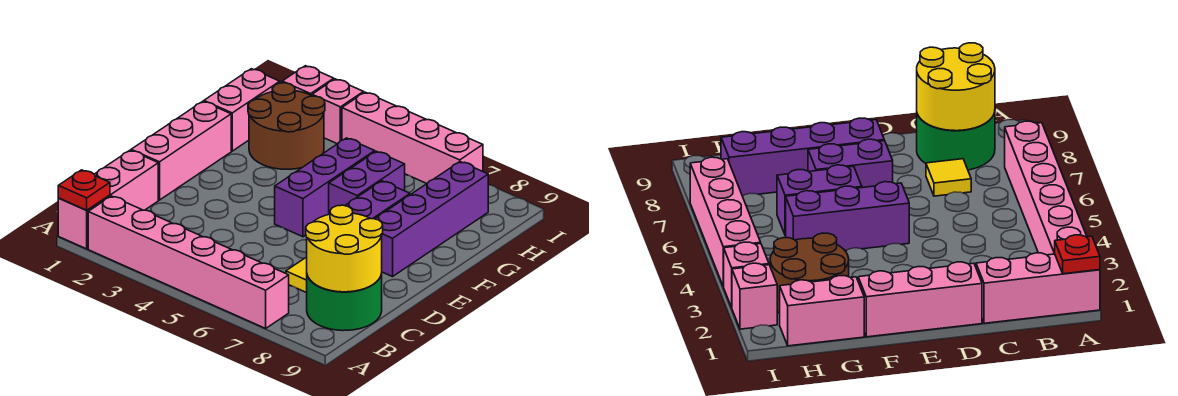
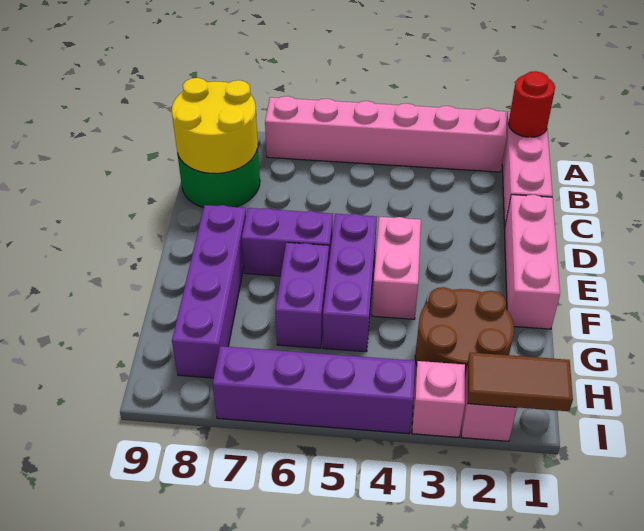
red plate A1 level 2 -> red round brick A1 level 2
yellow tile C7 level 1 -> none
purple brick E7:F7 level 1 -> purple brick E6:E7 level 1
pink brick G1:H1 level 1 -> pink brick E4:F4 level 1
none -> brown tile I1:I2 level 2
pink brick I4:I7 level 1 -> purple brick I4:I7 level 1

